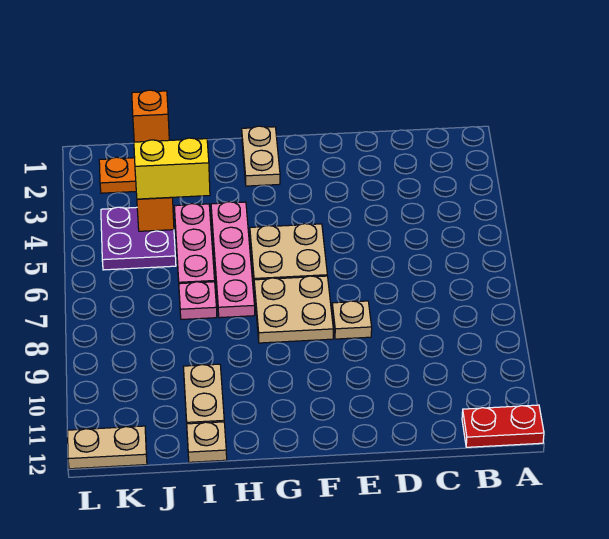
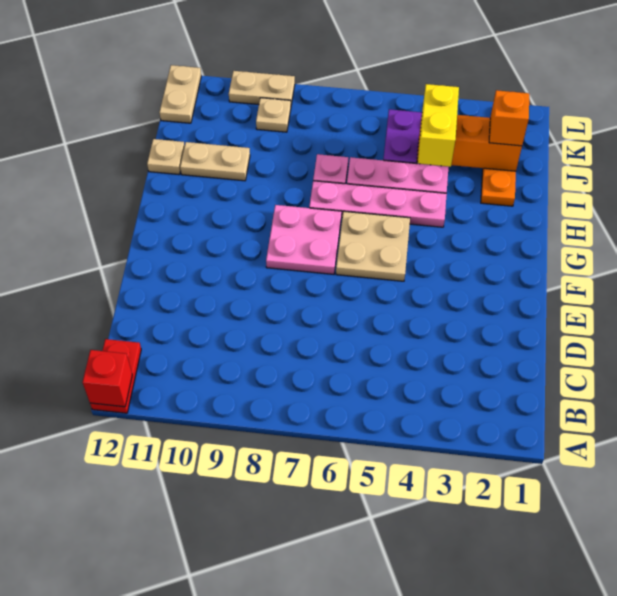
none -> red brick A12 level 2
tan plate E8 level 1 -> tan plate K9 level 1
tan plate F7:G8 level 1 -> pink plate F7:G8 level 1
tan plate G1:G2 level 1 -> tan plate L9:L10 level 1

